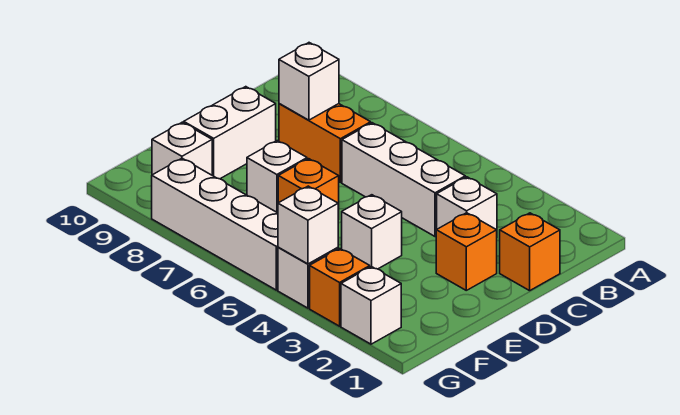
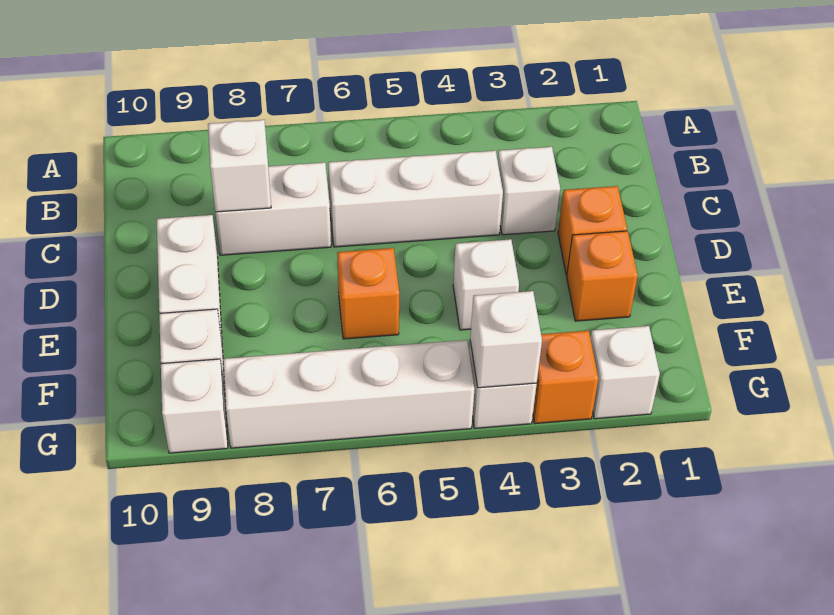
orange brick C1 level 1 -> orange brick E2 level 1
orange brick C7:C8 level 1 -> white brick C7:C8 level 1
white brick E7 level 1 -> white brick G9 level 1

